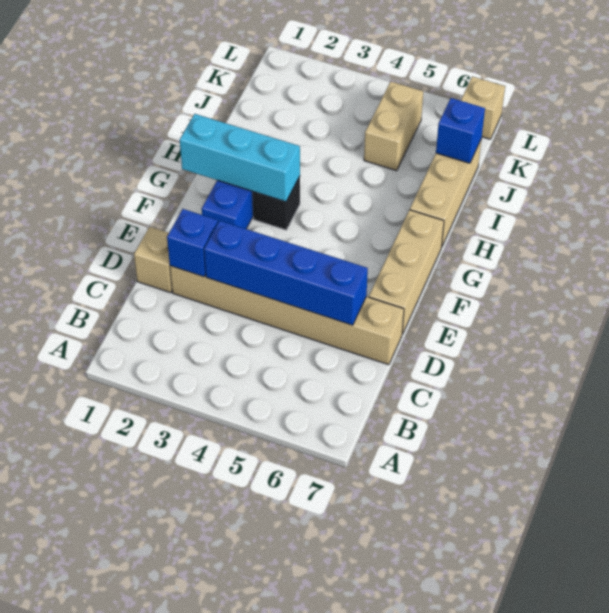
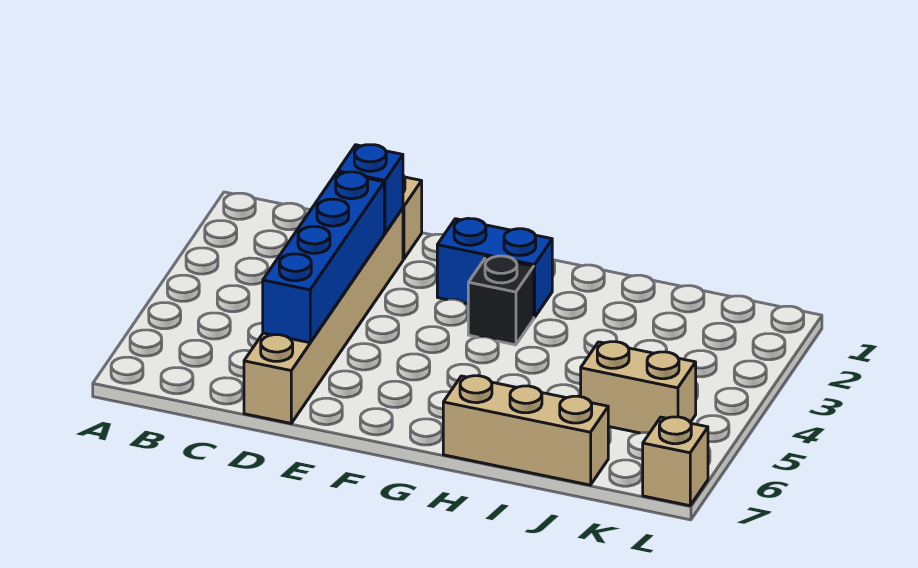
tan brick E7:G7 level 1 -> none
cyan brick G1:G3 level 2 -> none
blue brick J7 level 2 -> none

